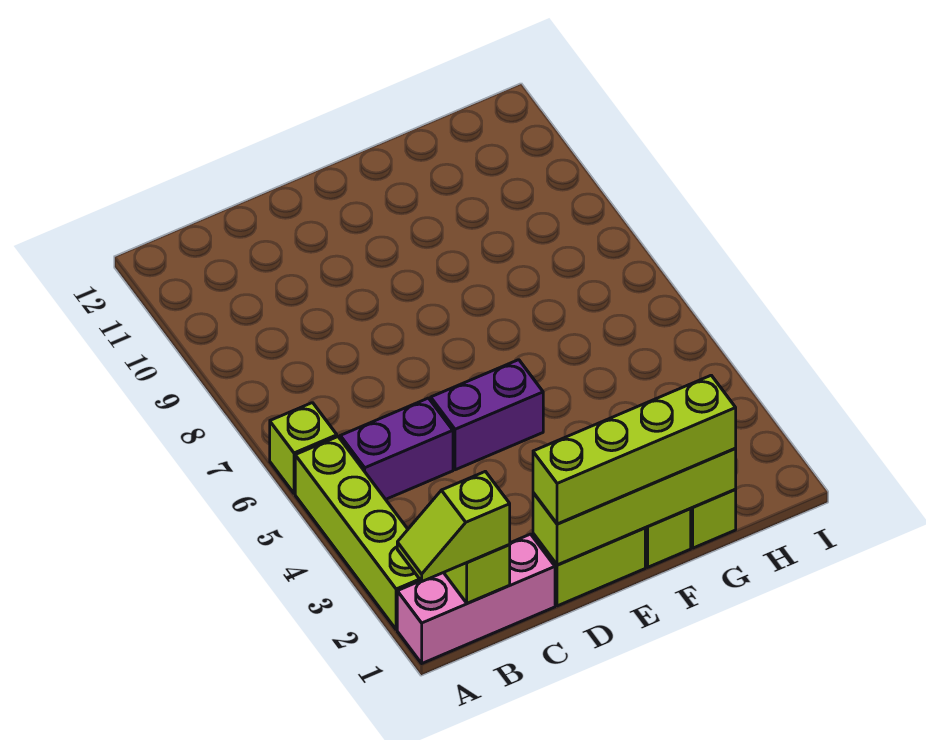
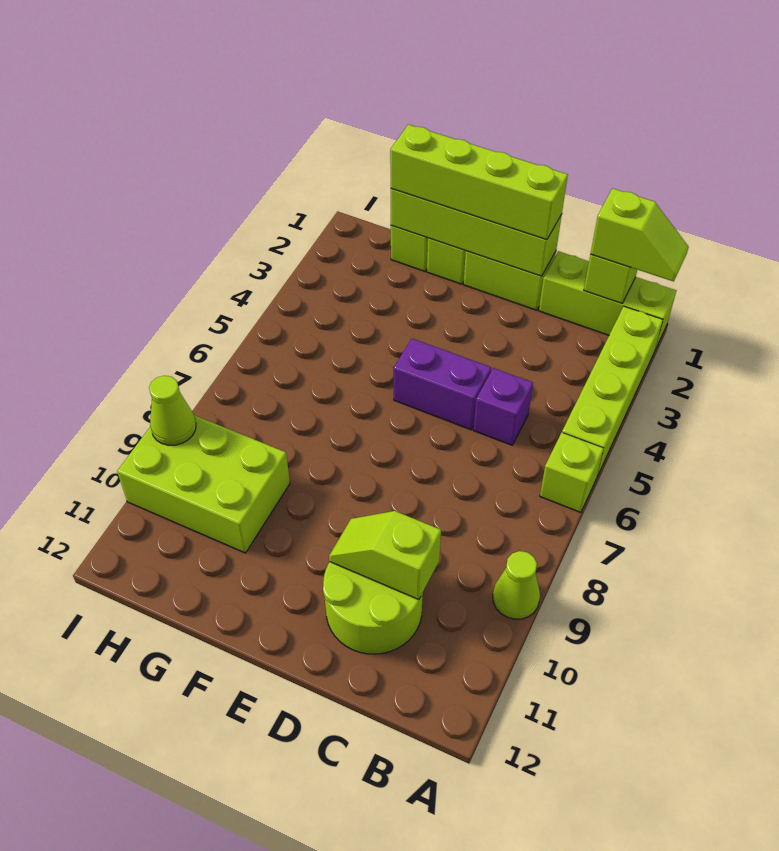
pink brick A1:C1 level 1 -> lime brick A1:C1 level 1
none -> lime cone A9 level 1
purple brick B5:C5 level 1 -> purple brick C5 level 1
none -> lime round brick C10:D11 level 1
none -> lime slope C10:D10 level 2 top C
none -> lime brick G9:I10 level 1
none -> lime cone I9 level 2

